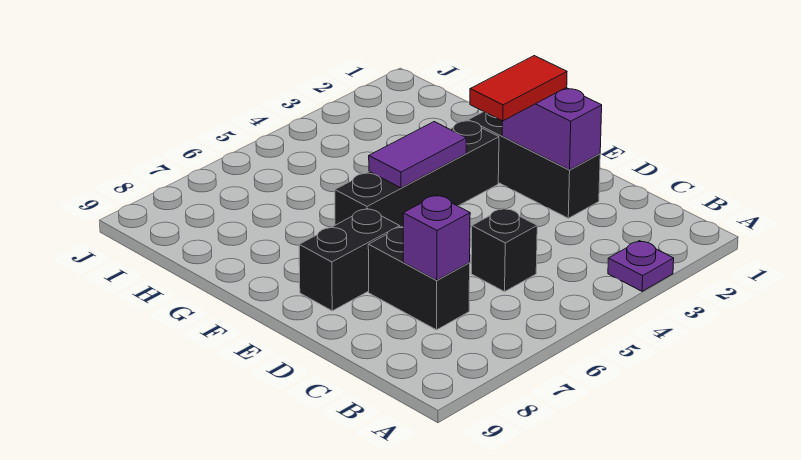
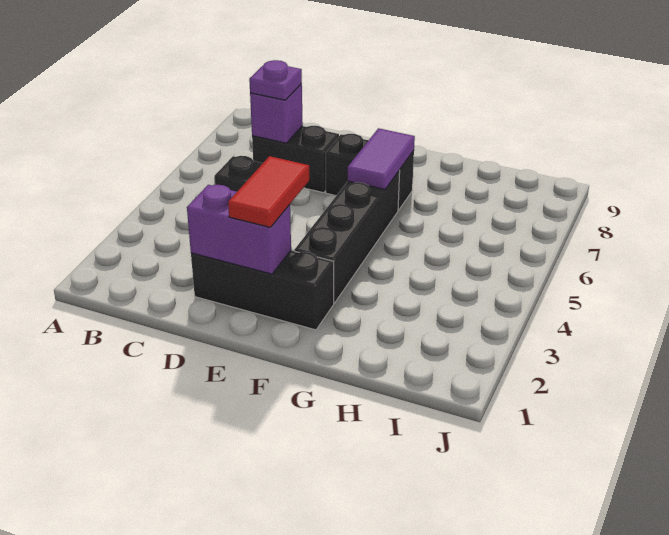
purple plate A3 level 1 -> purple plate C7 level 3
black brick E7:E8 level 1 -> black brick E7:F7 level 1
purple tile F4:F5 level 2 -> purple tile F6:F7 level 2

